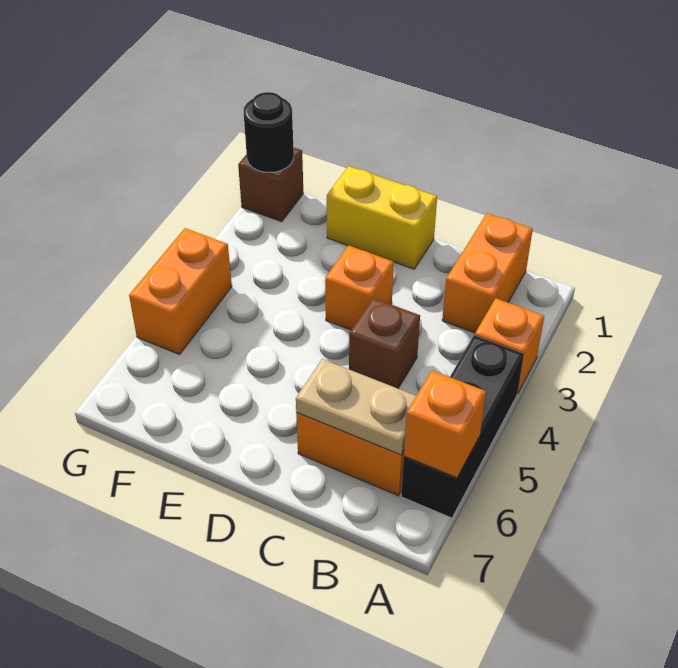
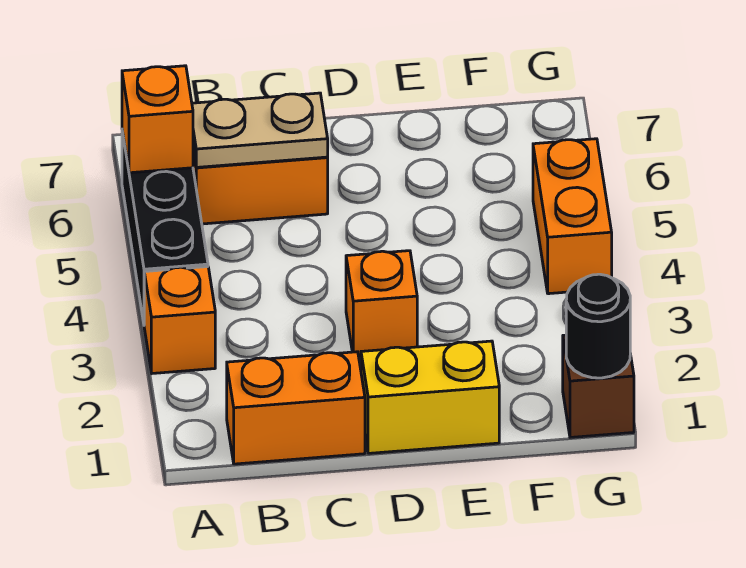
orange brick B1:B2 level 1 -> orange brick B1:C1 level 1
brown brick C4 level 1 -> none

